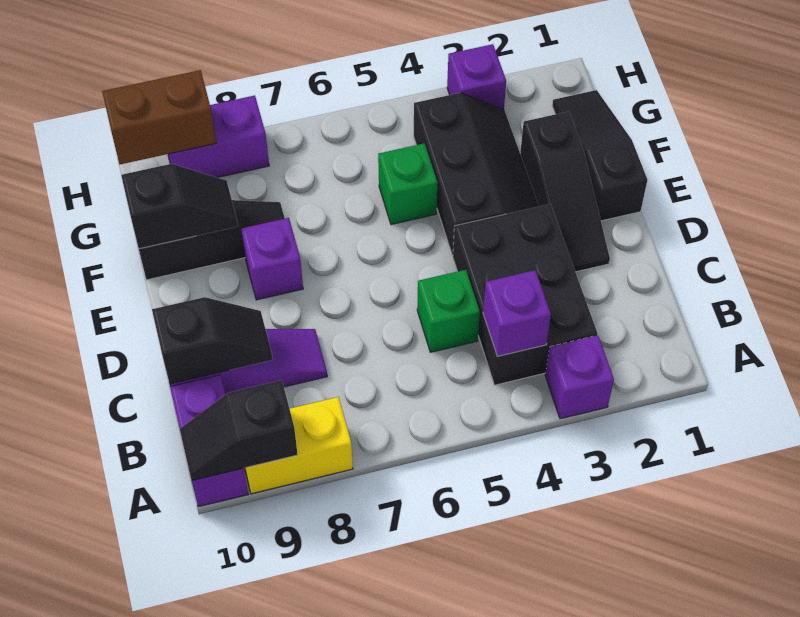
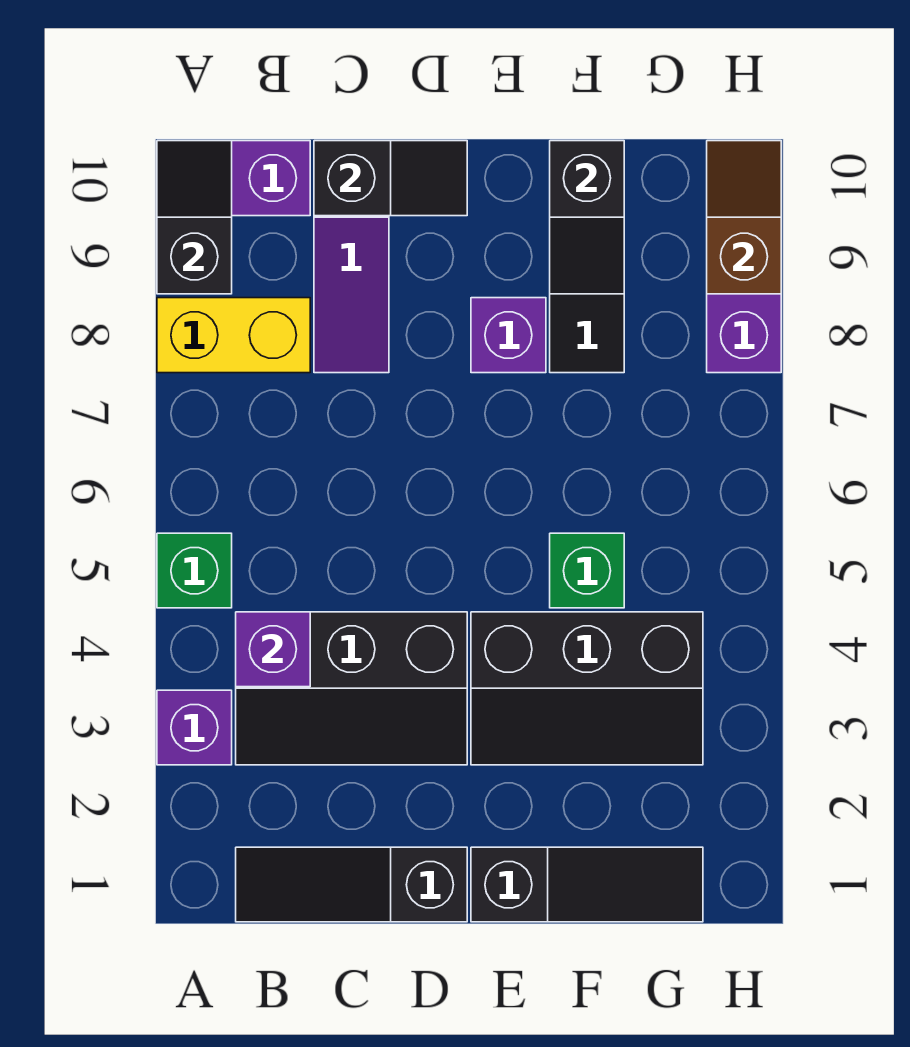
yellow brick A8:A9 level 1 -> yellow brick A8:B8 level 1
black brick B3:D4 level 1 -> black slope B3:D4 level 1 top 4
green brick C5 level 1 -> green brick A5 level 1
black slope C9:C10 level 2 top 10 -> black slope C10:D10 level 2 top C
black slope D2:F2 level 1 top F -> black slope B1:D1 level 1 top D
purple brick H3 level 1 -> none
brown brick H9:H10 level 2 -> brown slope H9:H10 level 2 top 9

